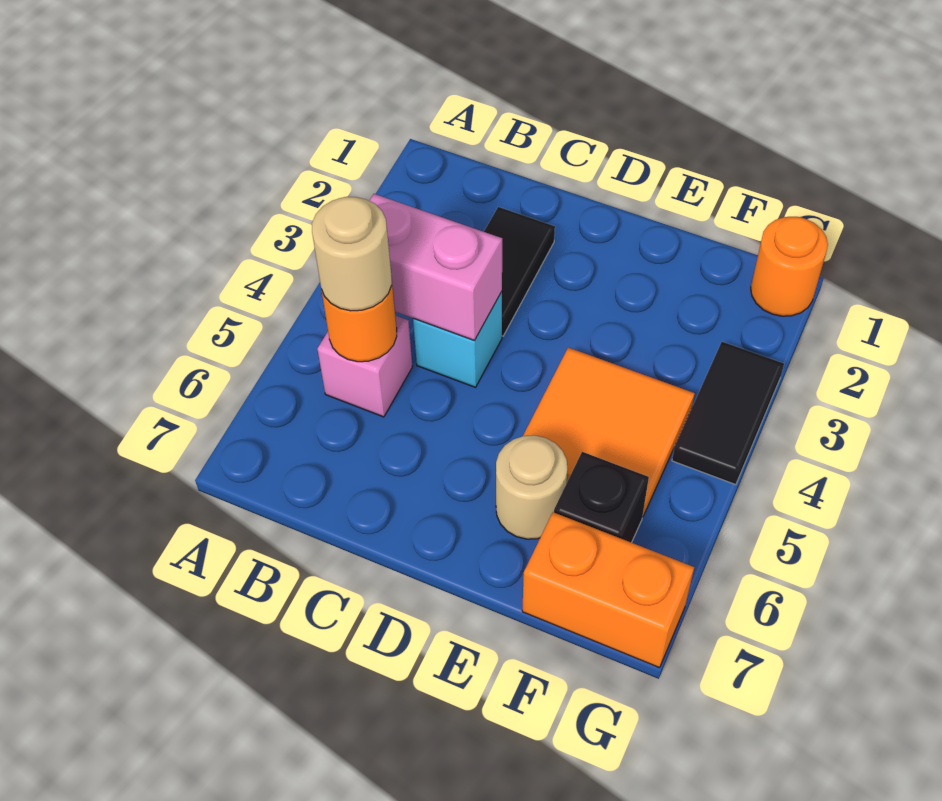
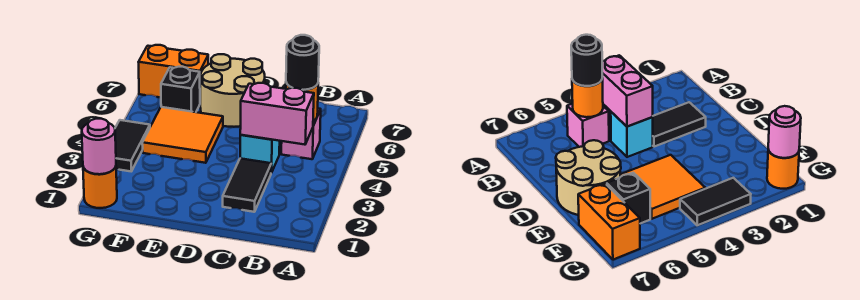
tan round brick B5 level 3 -> black round brick B5 level 3
tan round brick E6 level 1 -> tan round brick D6:E7 level 1
none -> pink round brick G1 level 2

